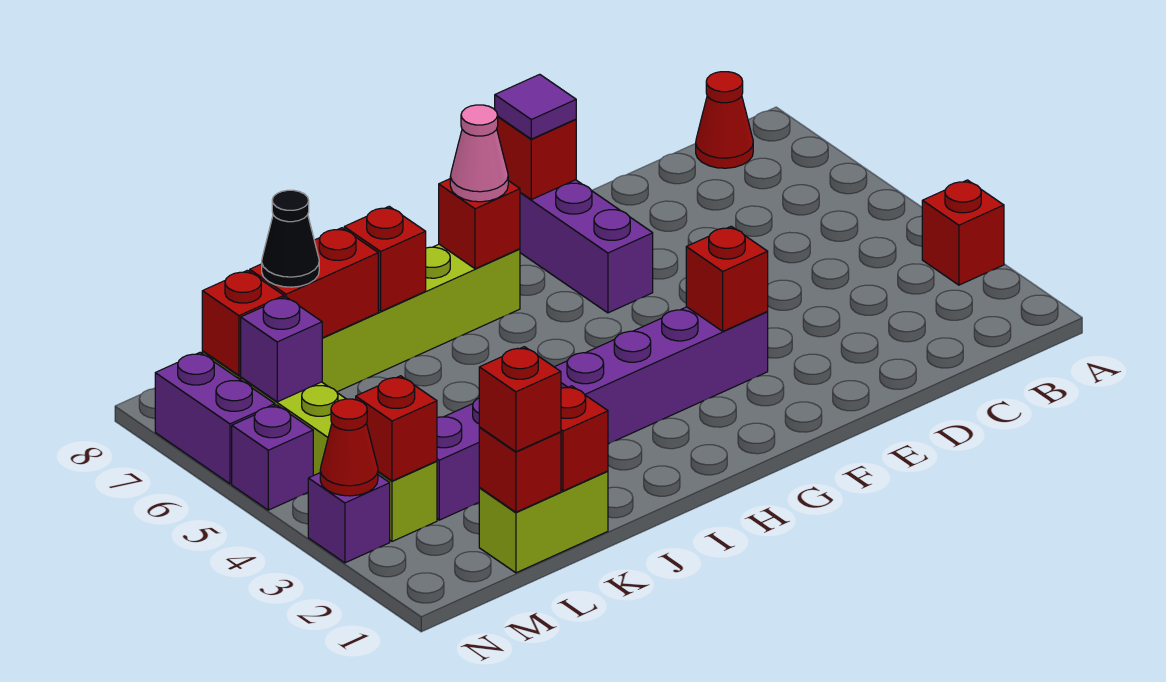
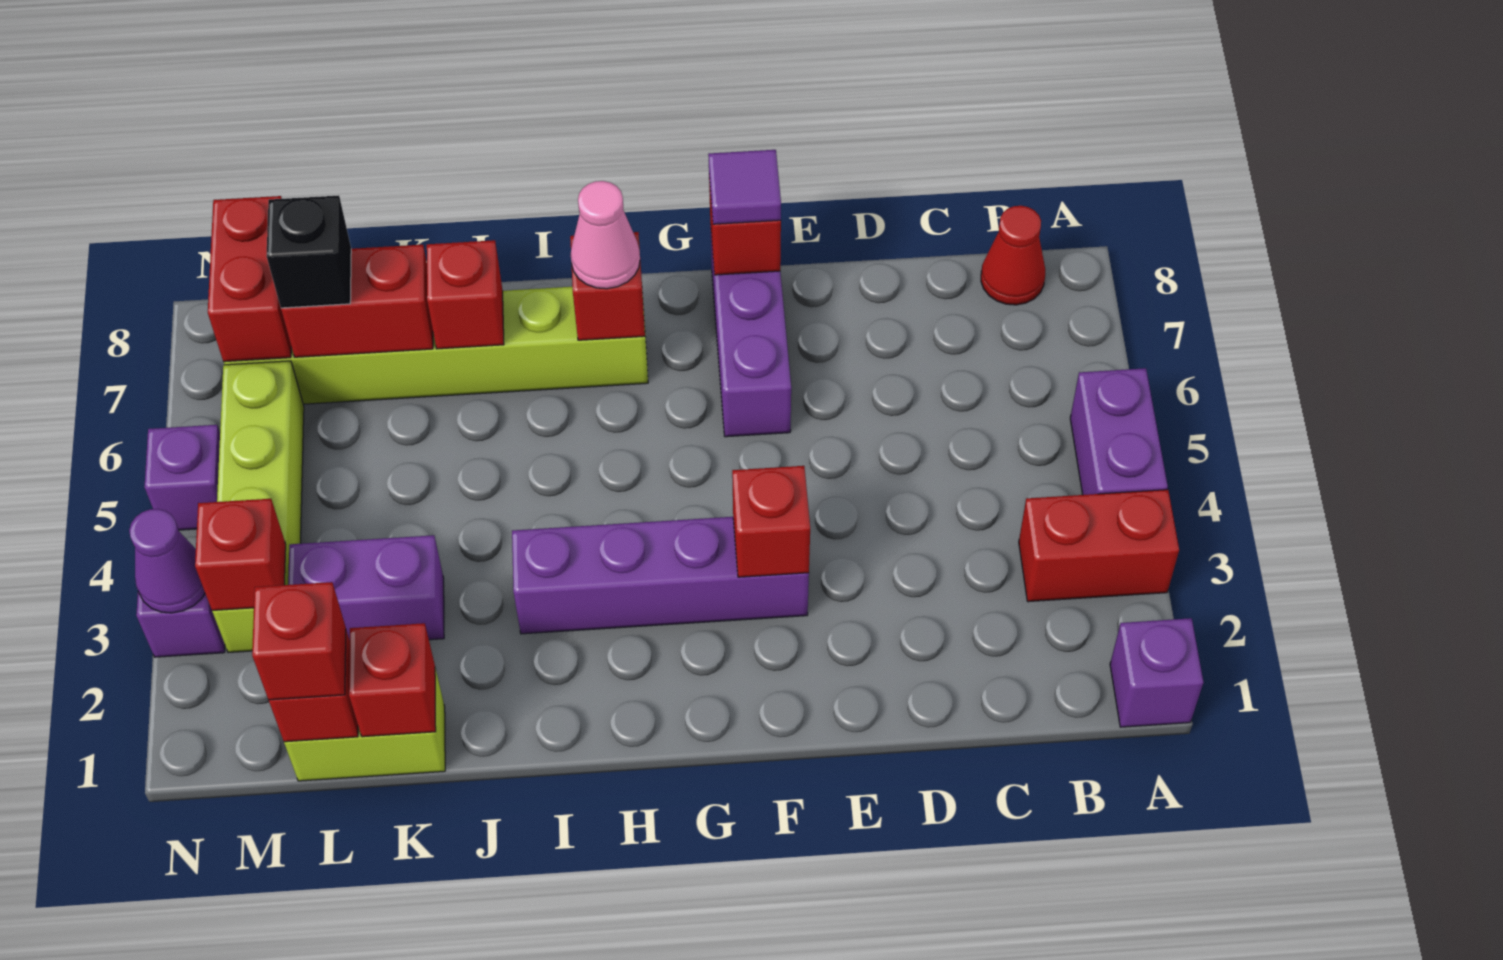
red brick A3 level 1 -> red brick A3:B3 level 1
black cone L7 level 3 -> black brick L7 level 3
purple brick M6 level 2 -> purple brick A1 level 1
red brick M7 level 2 -> red brick M7:M8 level 2
red cone N3 level 2 -> purple cone N3 level 2
purple brick N6:N7 level 1 -> purple brick A4:A5 level 1

